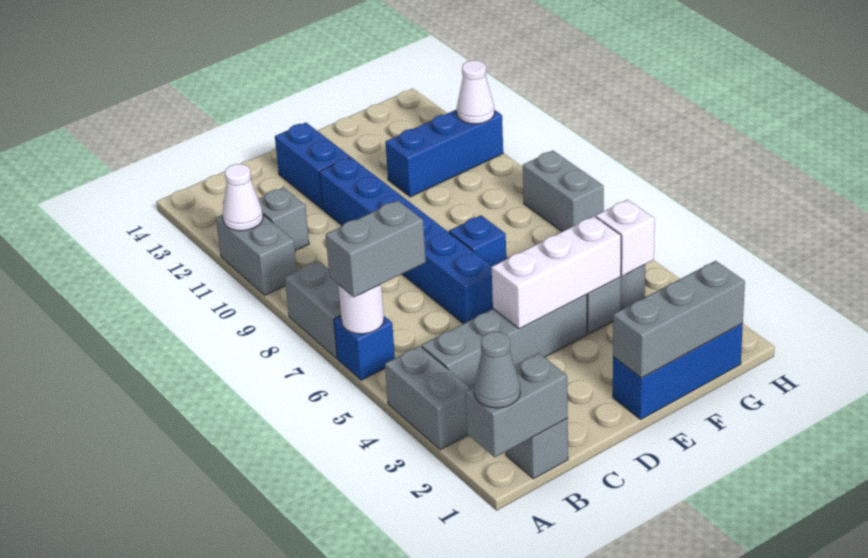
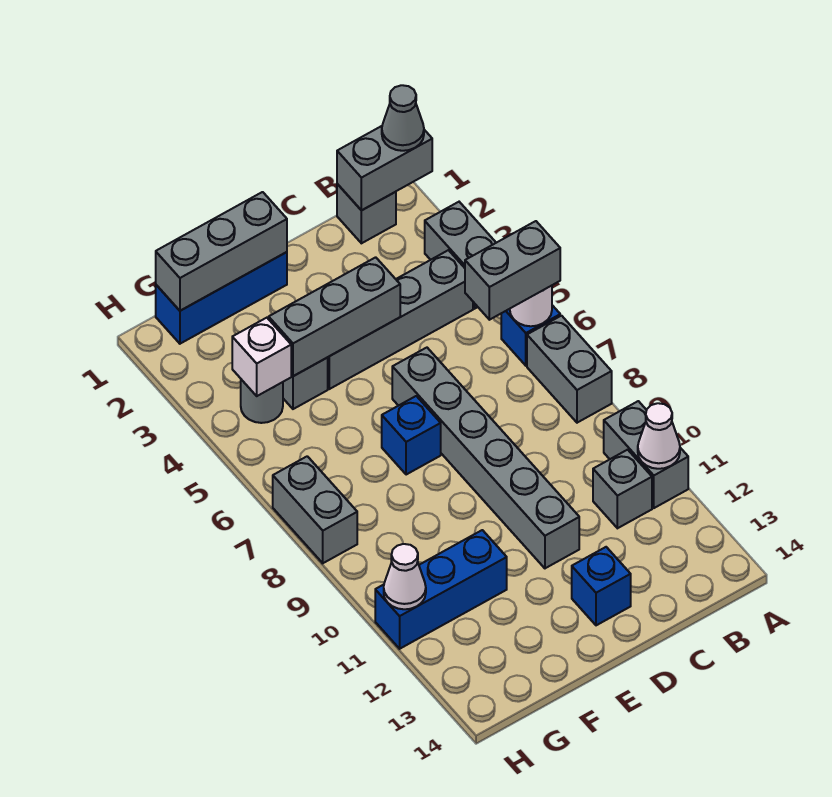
white brick D4:F4 level 2 -> grey brick D4:F4 level 2
blue brick D6:D11 level 1 -> grey brick D6:D11 level 1
blue brick D12:D13 level 1 -> blue brick D13 level 1

